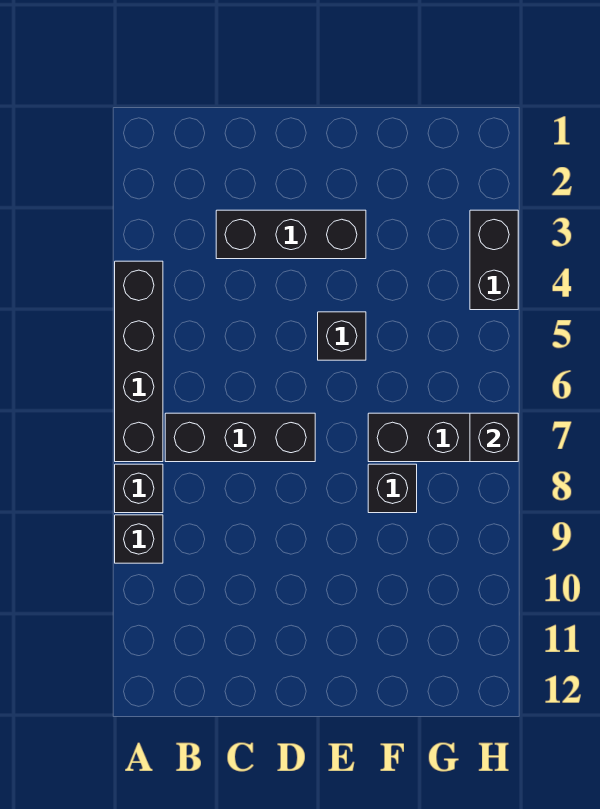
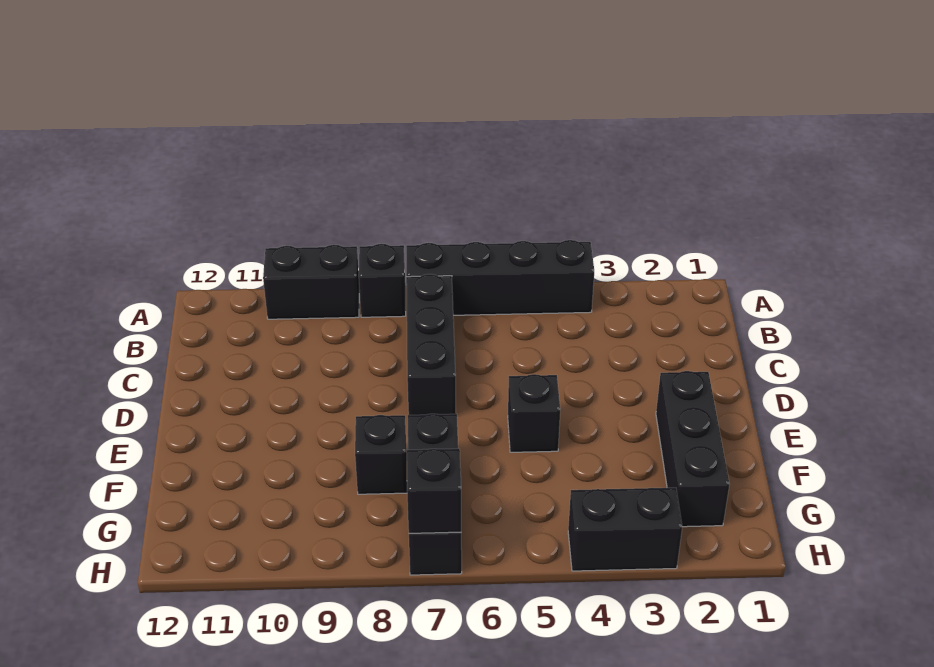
black brick A9 level 1 -> black brick A9:A10 level 1
black brick C3:E3 level 1 -> black brick E2:G2 level 1

